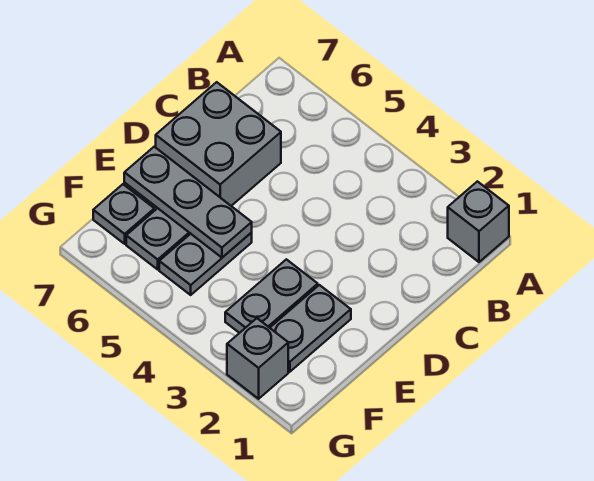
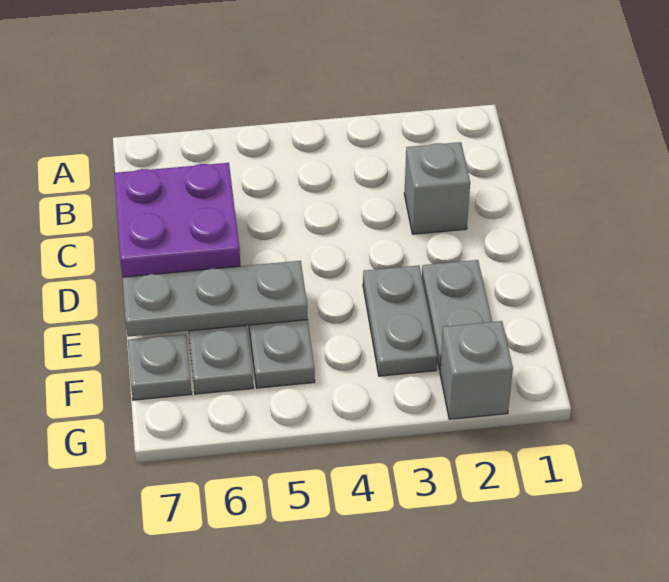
grey brick A1 level 1 -> grey brick C2 level 1
grey brick C6:D7 level 1 -> purple brick C6:D7 level 1

